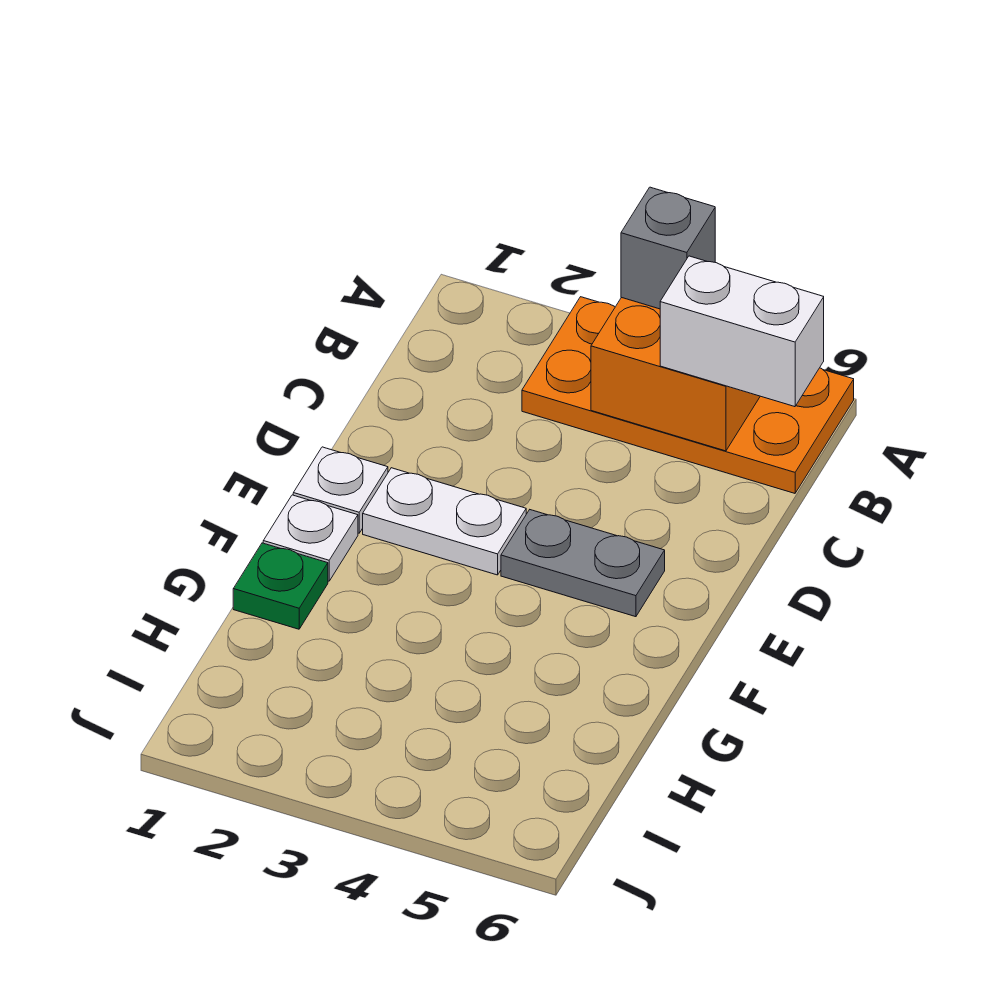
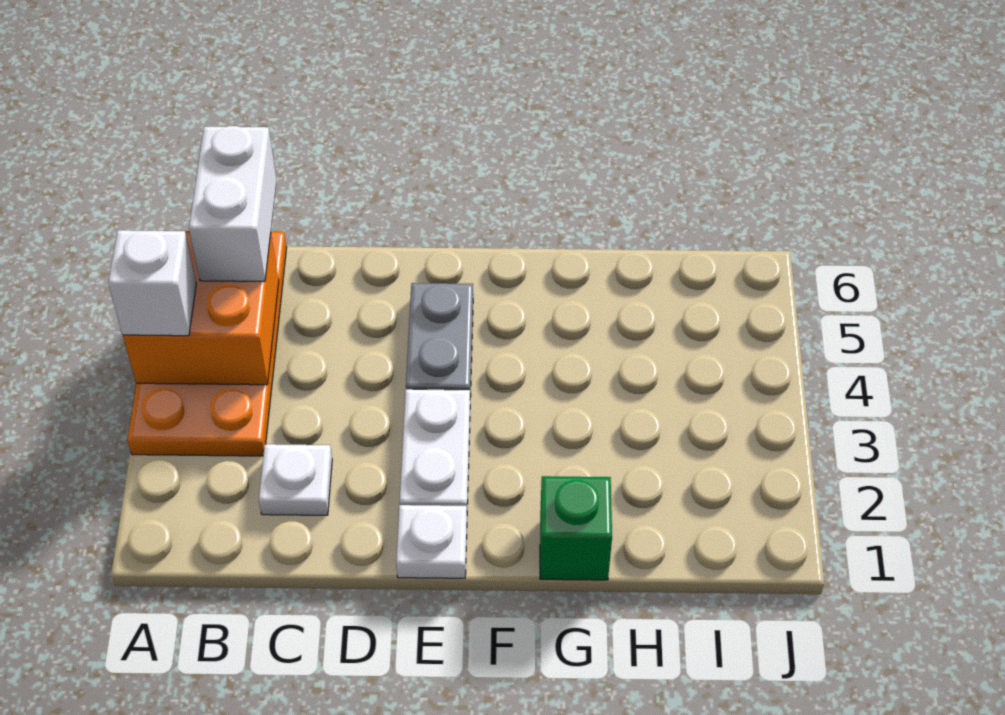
grey brick A4 level 3 -> white brick A4 level 3
white plate F1 level 1 -> white plate C2 level 1
green plate G1 level 1 -> green brick G1 level 1

